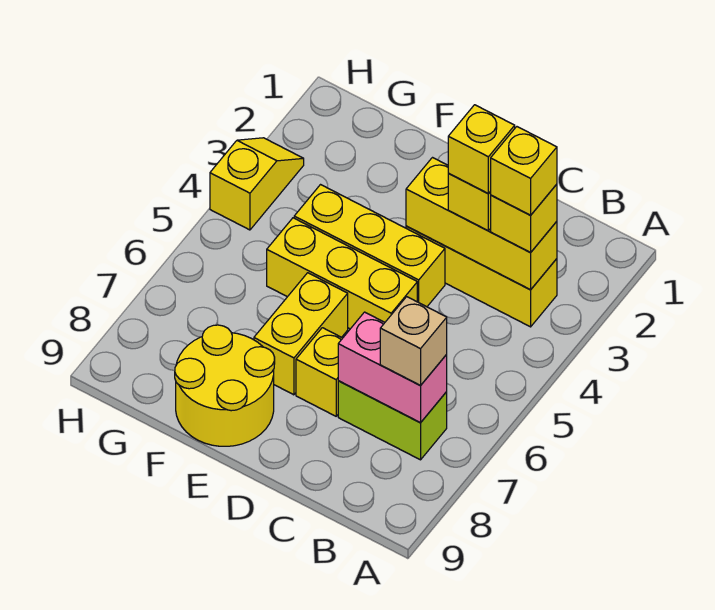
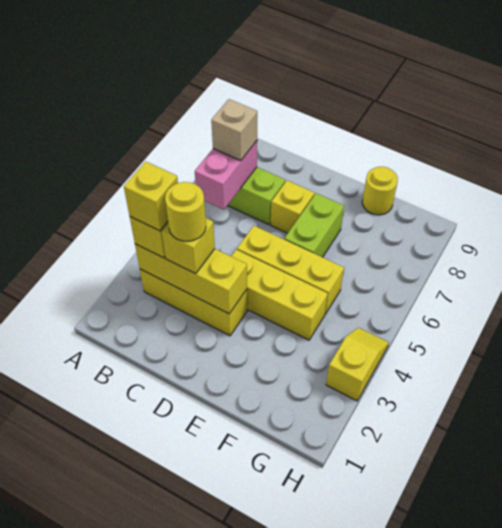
pink brick B7:C7 level 2 -> pink brick B6:B7 level 2
yellow brick C3 level 4 -> yellow round brick C3 level 4
yellow brick E6:E7 level 1 -> lime brick E6:E7 level 1
yellow round brick E8:F9 level 1 -> yellow round brick F9 level 1
yellow slope H3:H4 level 1 top 4 -> yellow slope H3:H4 level 1 top 3

